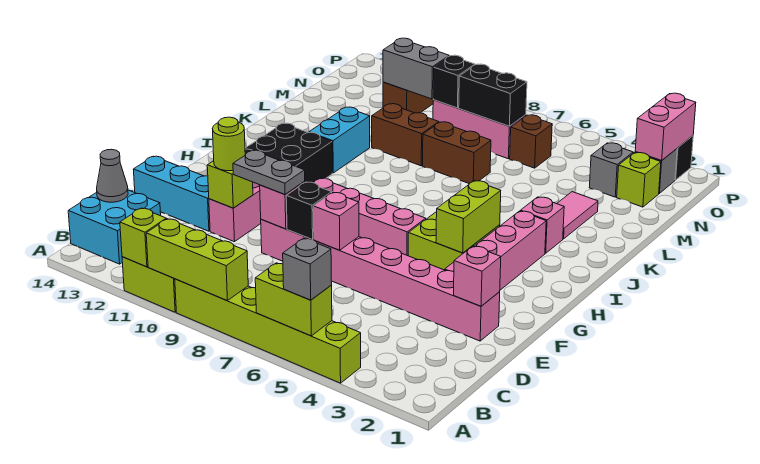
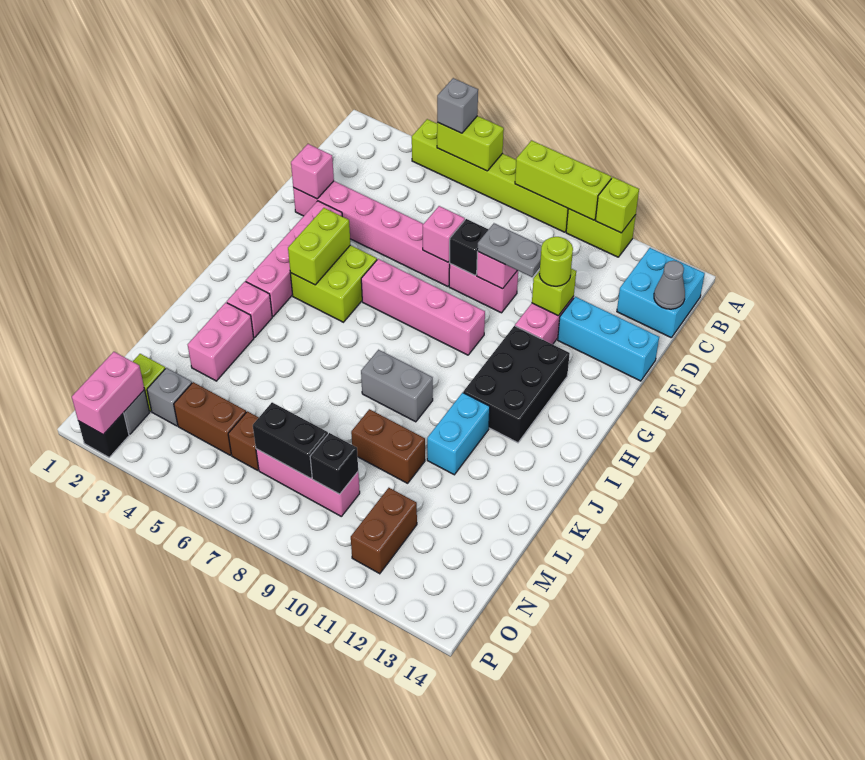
pink tile K3:L3 level 1 -> pink brick K3:L3 level 1
brown brick L7:L8 level 1 -> brown brick N4:N5 level 1
grey brick N10:N11 level 2 -> grey brick J8:J9 level 1

